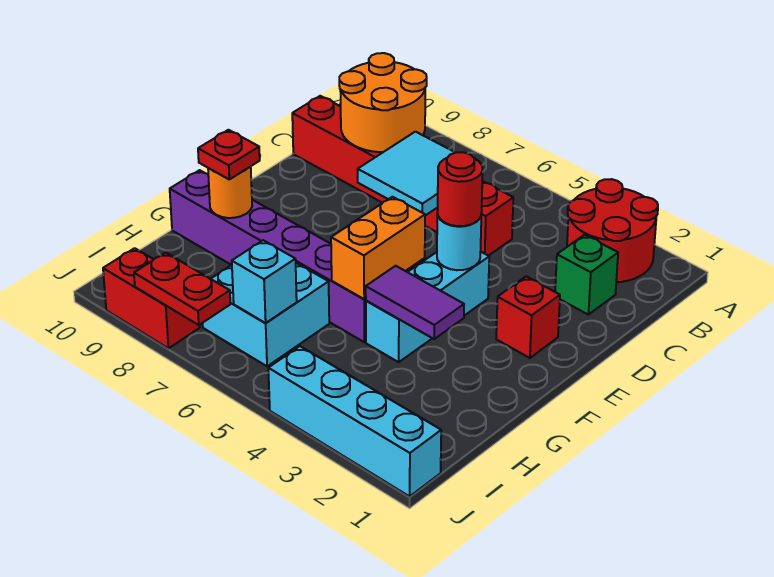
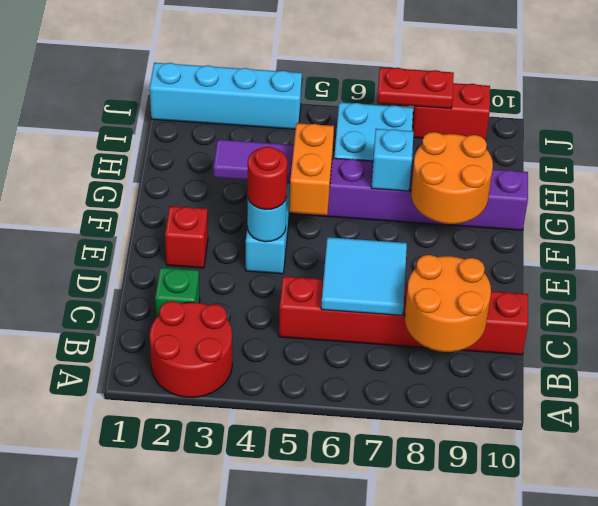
orange round brick G9 level 2 -> orange round brick F8:G9 level 2
red plate G9 level 3 -> none
cyan brick I6 level 2 -> cyan brick G7 level 2

